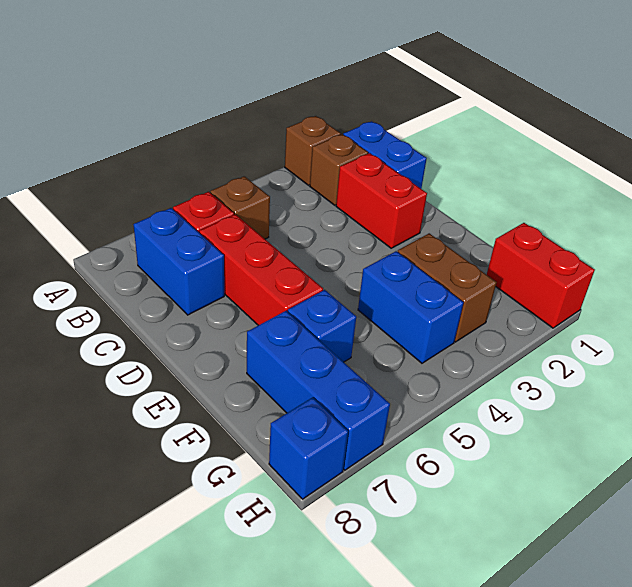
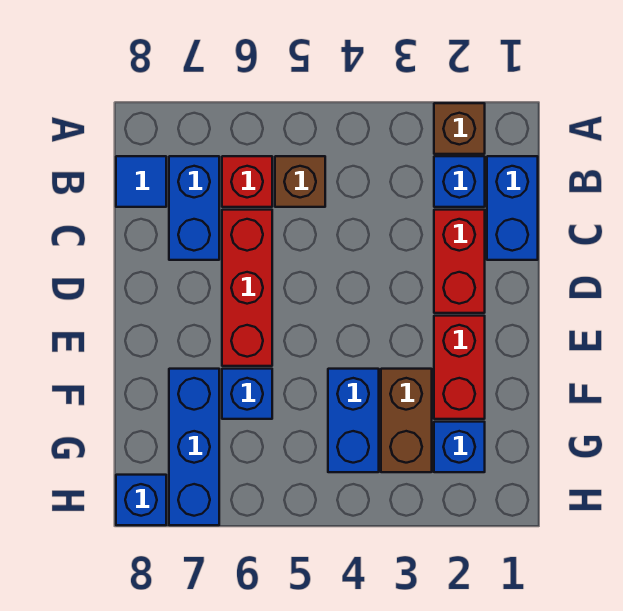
brown brick B2 level 1 -> blue brick B2 level 1
none -> blue tile B8 level 1
red brick G1:H1 level 1 -> red brick E2:F2 level 1
none -> blue brick G2 level 1

